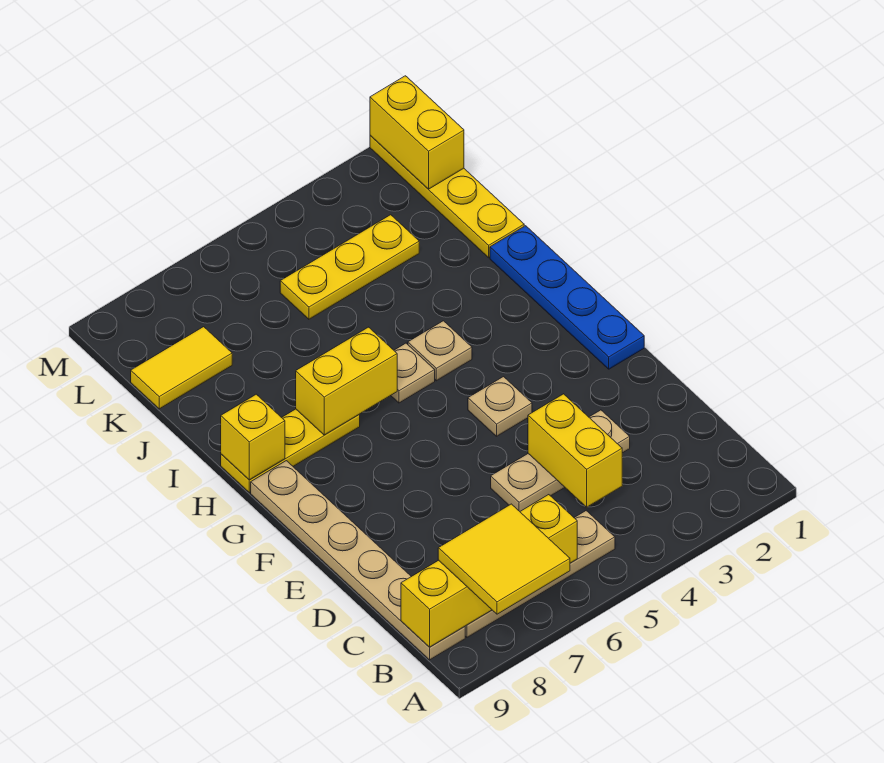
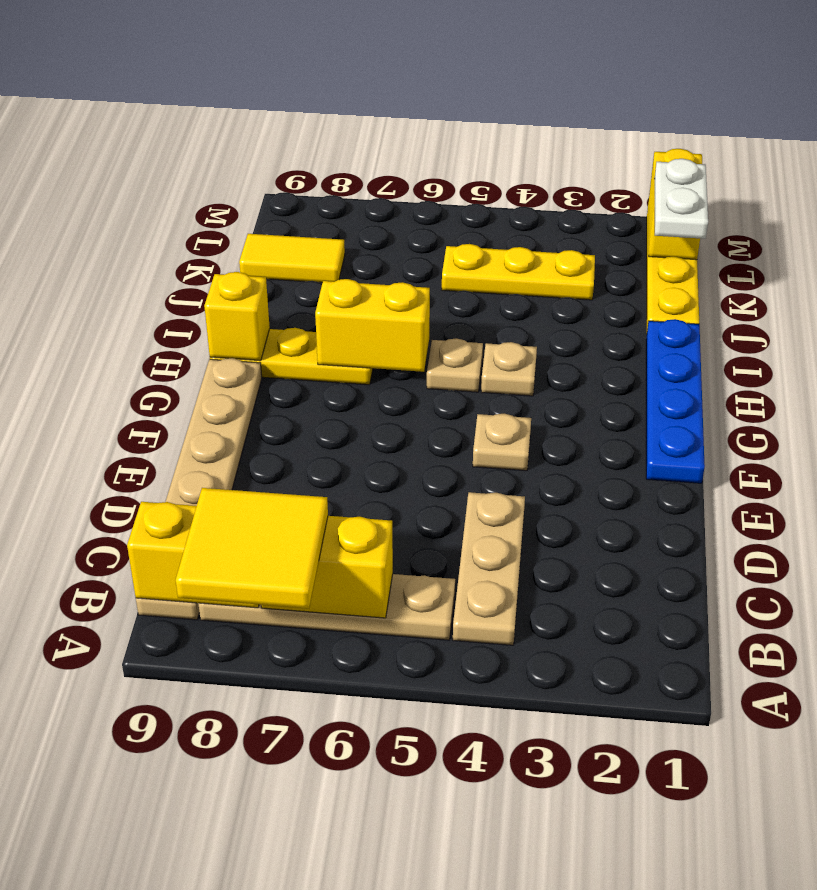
yellow brick C4:D4 level 2 -> none
tan plate D3:D5 level 1 -> tan plate B4:D4 level 1
none -> white plate K1:L1 level 3

